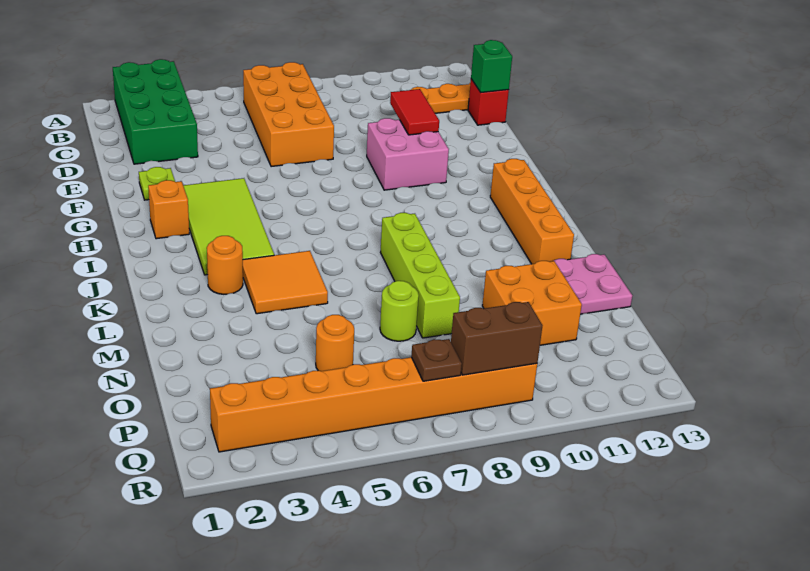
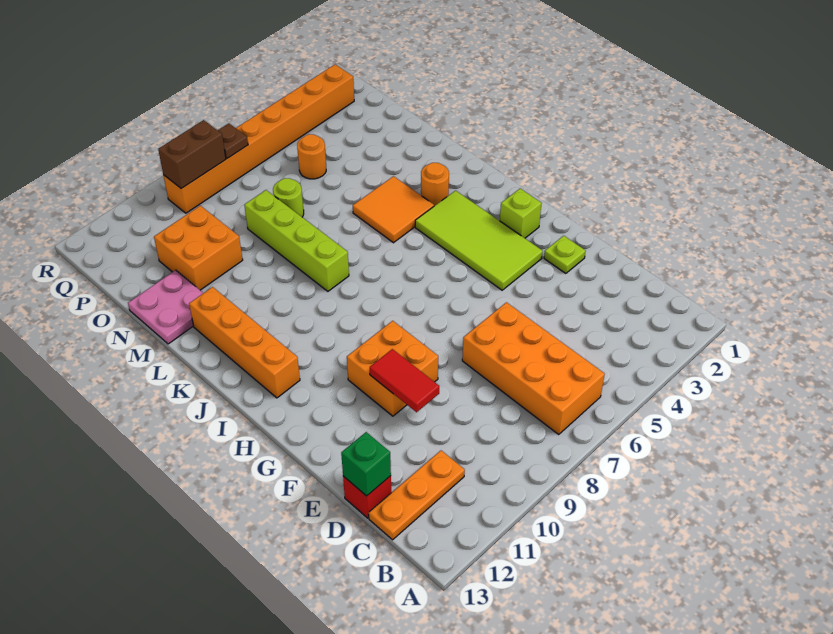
green brick A2:D3 level 1 -> none
pink brick F9:G10 level 1 -> orange brick F9:G10 level 1
orange brick H2 level 1 -> lime brick H2 level 1

